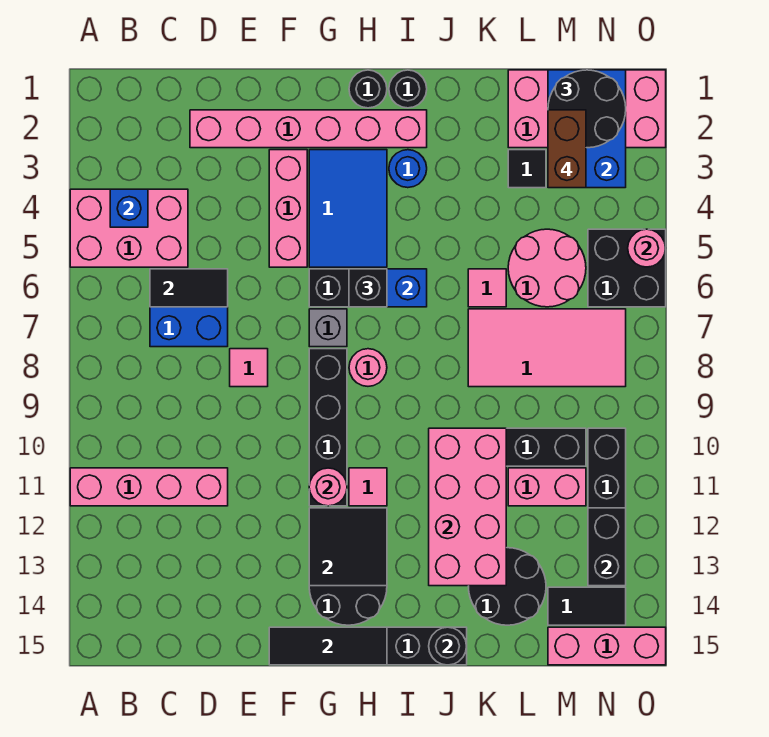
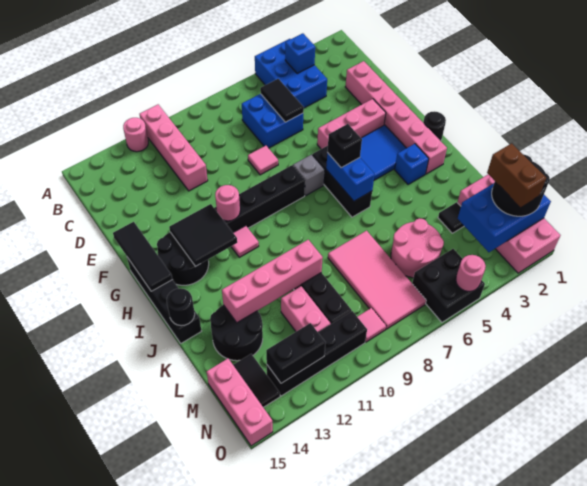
pink brick A4:C5 level 1 -> blue brick A4:C5 level 1
pink round brick H8 level 1 -> pink round brick A12 level 1
black round brick I1 level 1 -> none
blue round brick I3 level 1 -> blue brick I3 level 1
pink brick J10:K13 level 2 -> pink brick K10:K13 level 2
pink tile K6 level 1 -> pink tile N9 level 1
brown brick M2:M3 level 4 -> brown brick M2:N2 level 4

